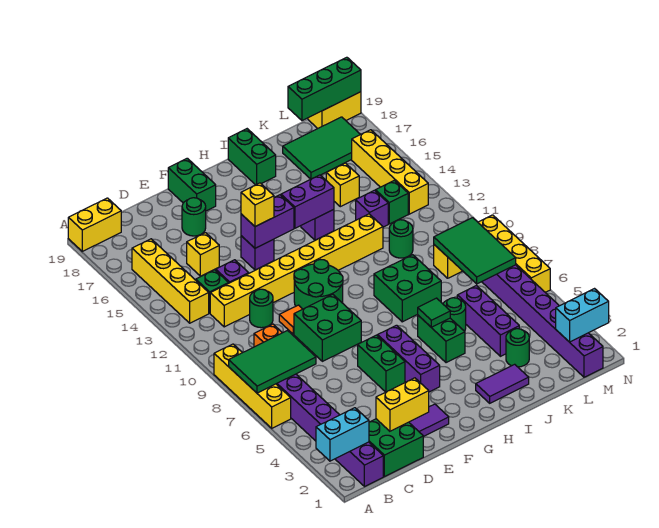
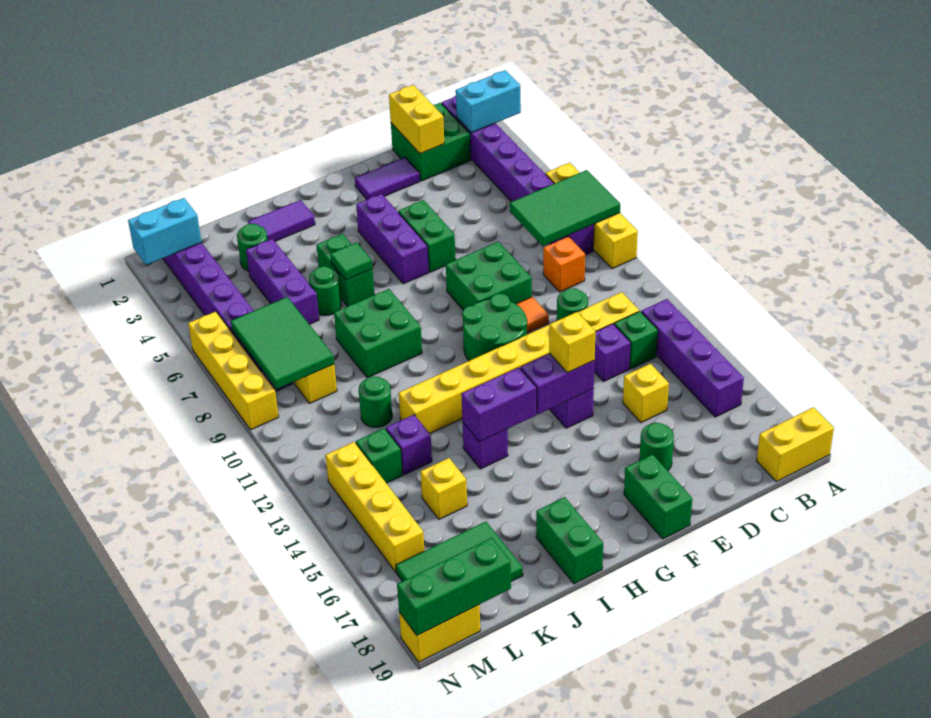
yellow brick B13:B16 level 1 -> purple brick B13:B16 level 1
yellow brick D2:E2 level 2 -> yellow brick D1:D2 level 2

